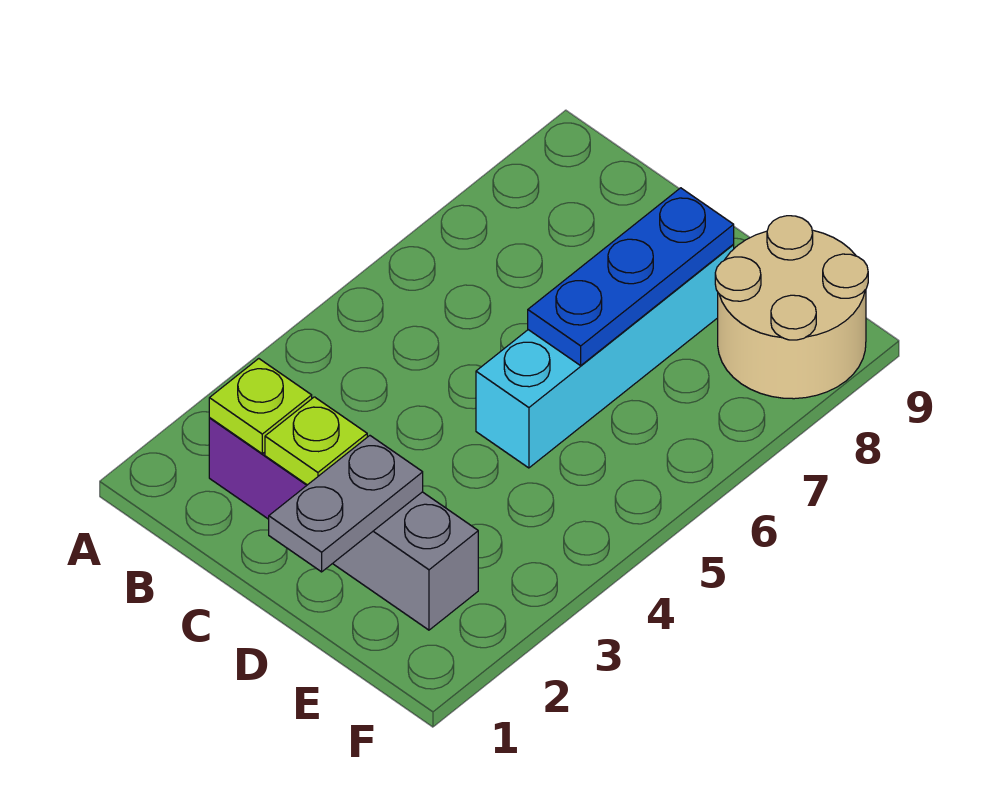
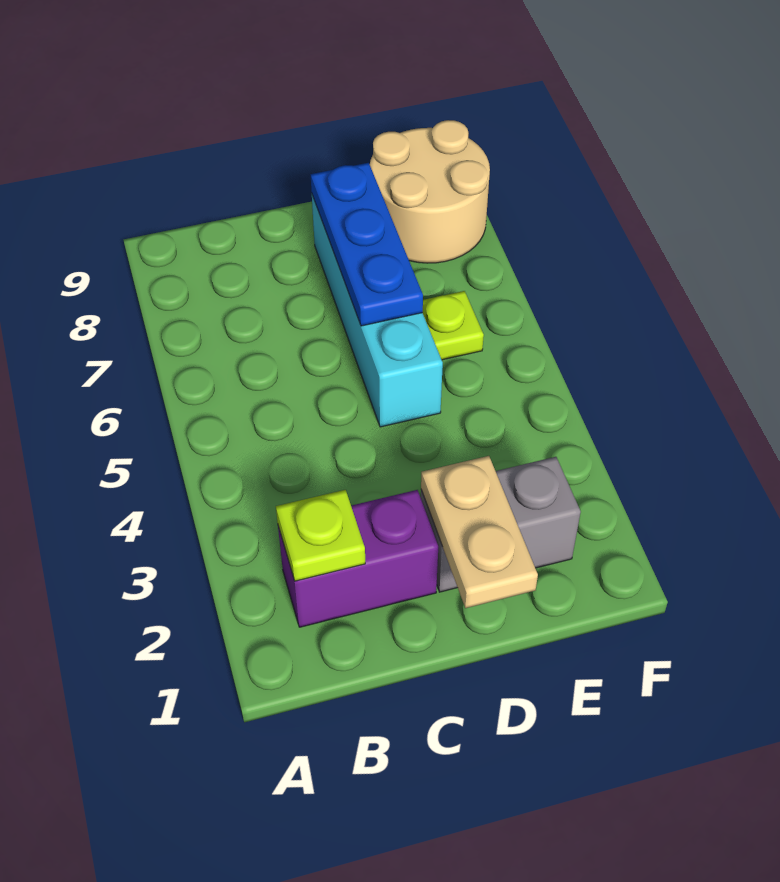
lime plate C2 level 2 -> lime plate E6 level 1
grey plate D1:D2 level 2 -> tan plate D1:D2 level 2

